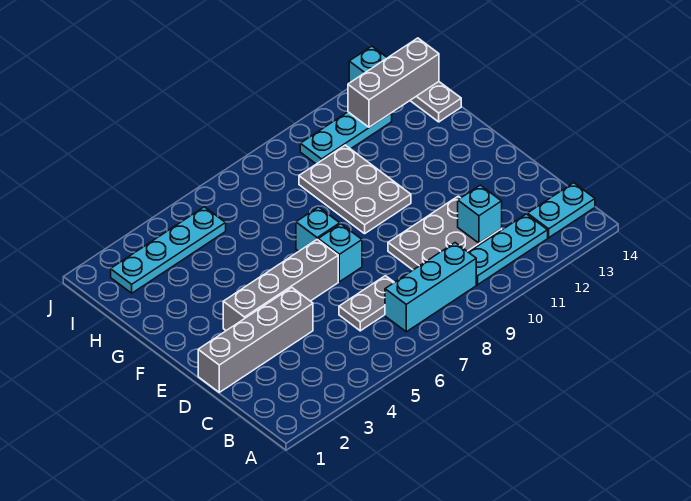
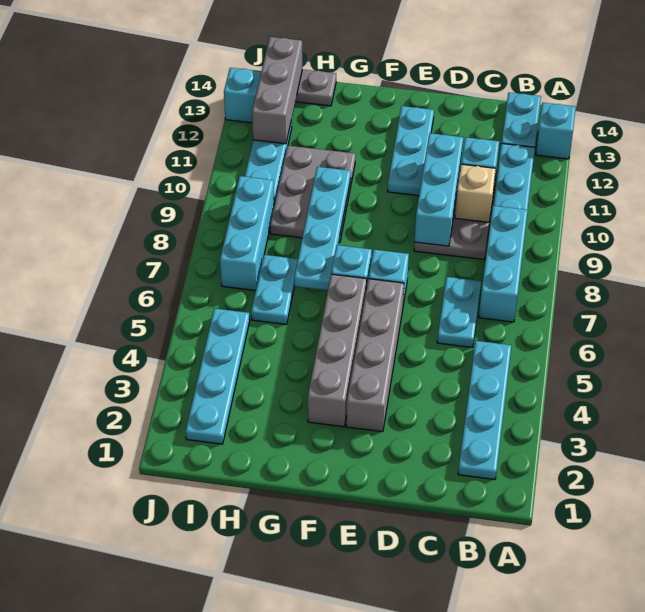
none -> cyan brick A13 level 1
none -> cyan plate B2:B5 level 1
grey plate C6:C7 level 1 -> cyan plate C6:C7 level 1
none -> tan brick C10 level 2
grey brick D1:D4 level 1 -> grey brick F3:F6 level 1
none -> cyan brick D9:D11 level 2
none -> cyan plate E11:E13 level 1
grey plate F9:H10 level 1 -> grey plate G9:H11 level 1
none -> cyan plate G7:G10 level 2
none -> cyan plate H6:H7 level 1
none -> cyan brick I7:I9 level 1

